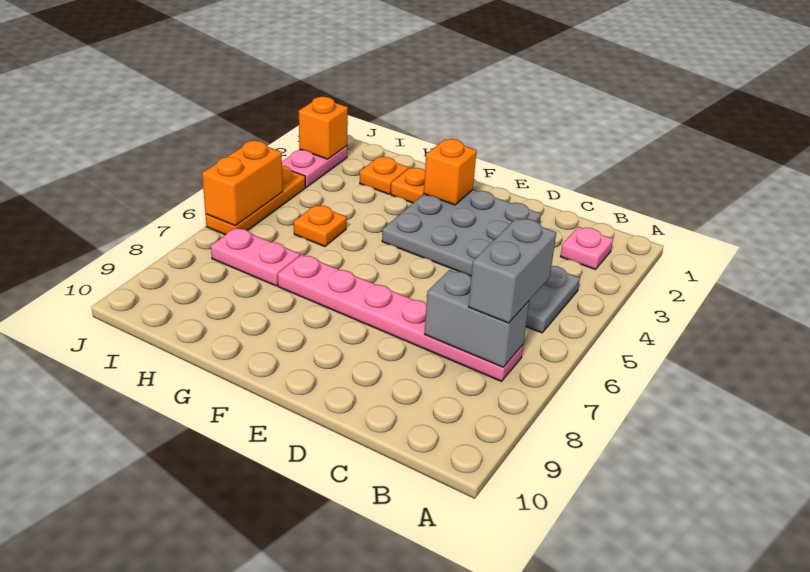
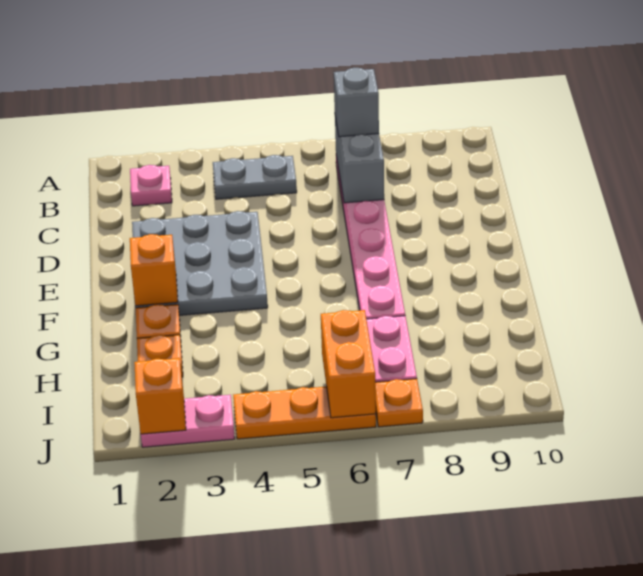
grey brick B6:B7 level 3 -> grey brick B7 level 3
orange plate H5 level 1 -> orange plate J7 level 1
orange brick J5:J6 level 2 -> orange brick I6:J6 level 2

